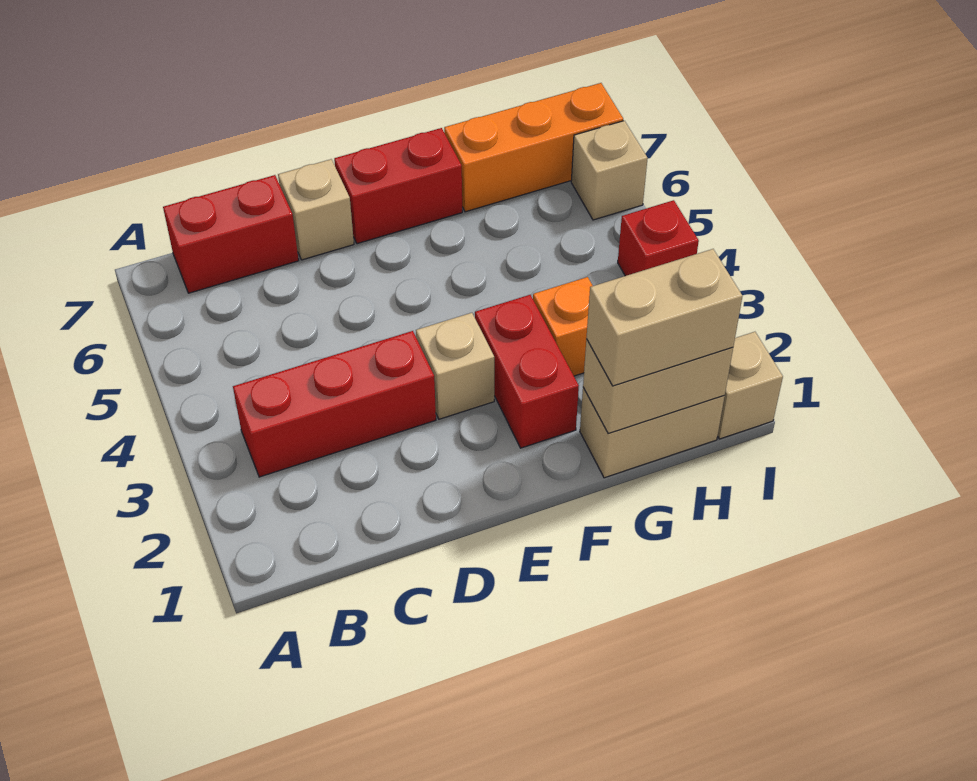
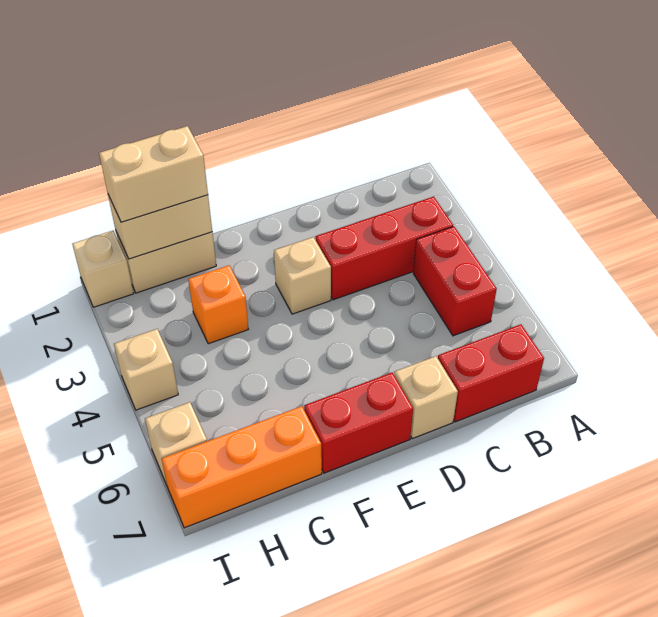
red brick F2:F3 level 1 -> red brick B4:B5 level 1
red brick I4 level 1 -> tan brick I4 level 1

